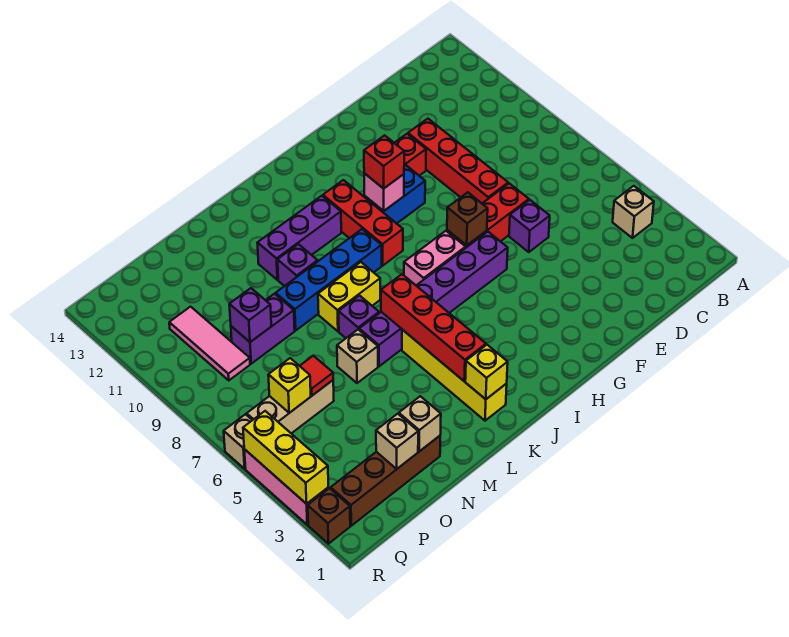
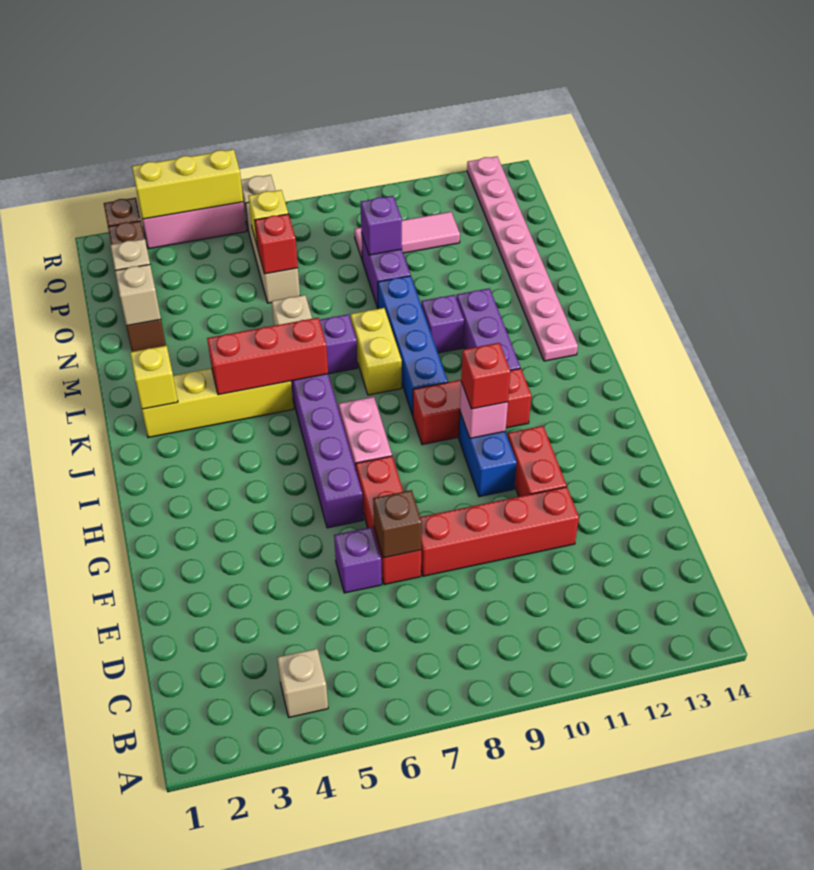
brown brick G7 level 2 -> brown brick E7 level 2
red brick K3:K6 level 2 -> red brick K4:K6 level 2
none -> pink plate K13:R13 level 1
red tile O6 level 2 -> red brick O6 level 2

